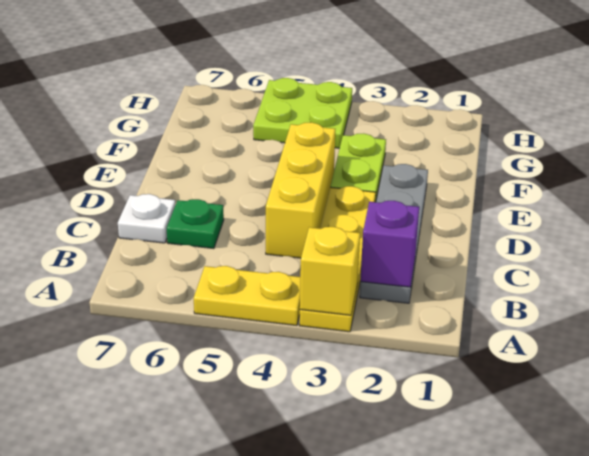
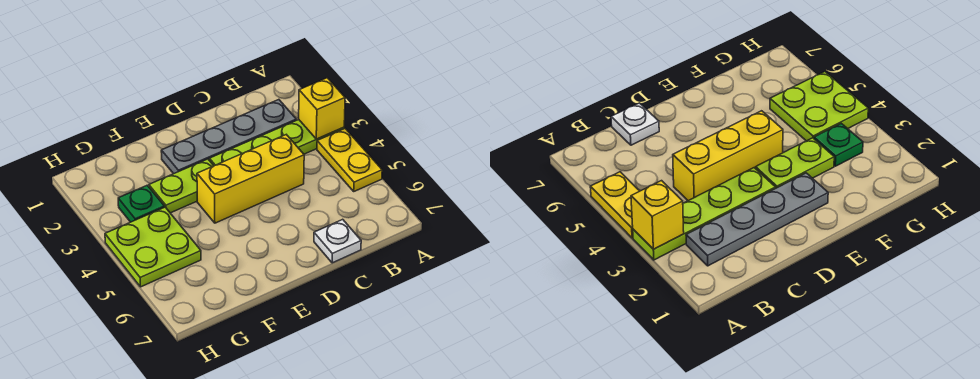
yellow plate A3:D3 level 1 -> lime plate A3:D3 level 1
purple brick B2 level 2 -> none
green plate C6 level 1 -> green plate G3 level 1

